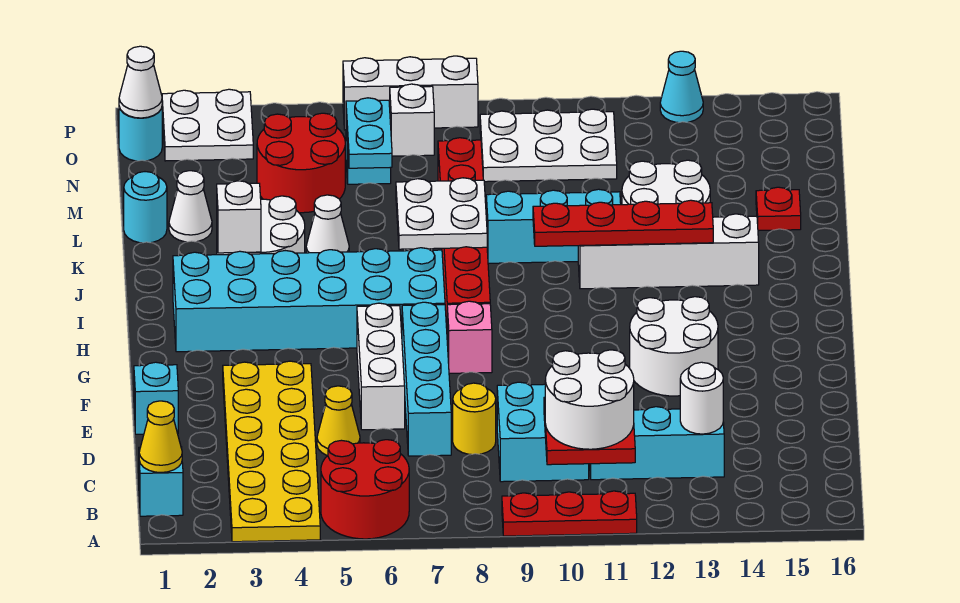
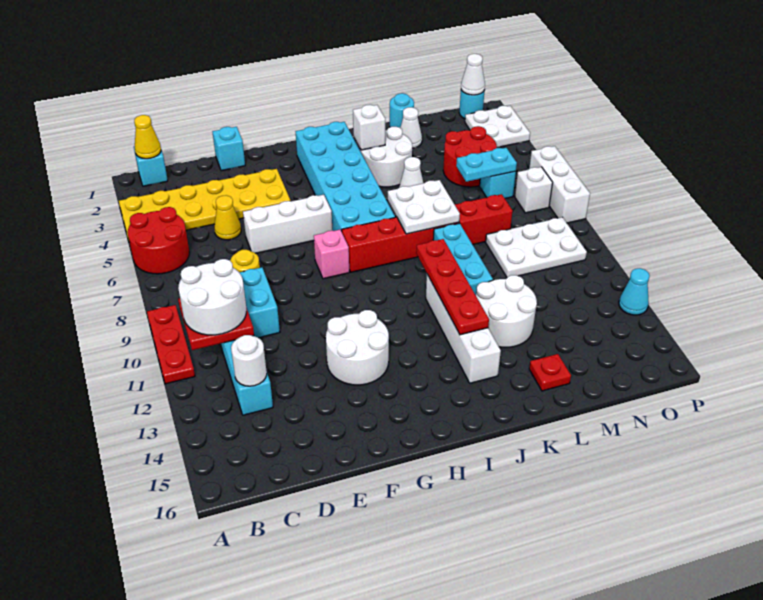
cyan brick D7:G7 level 1 -> none
white plate N9:O11 level 1 -> white plate M9:O10 level 1

